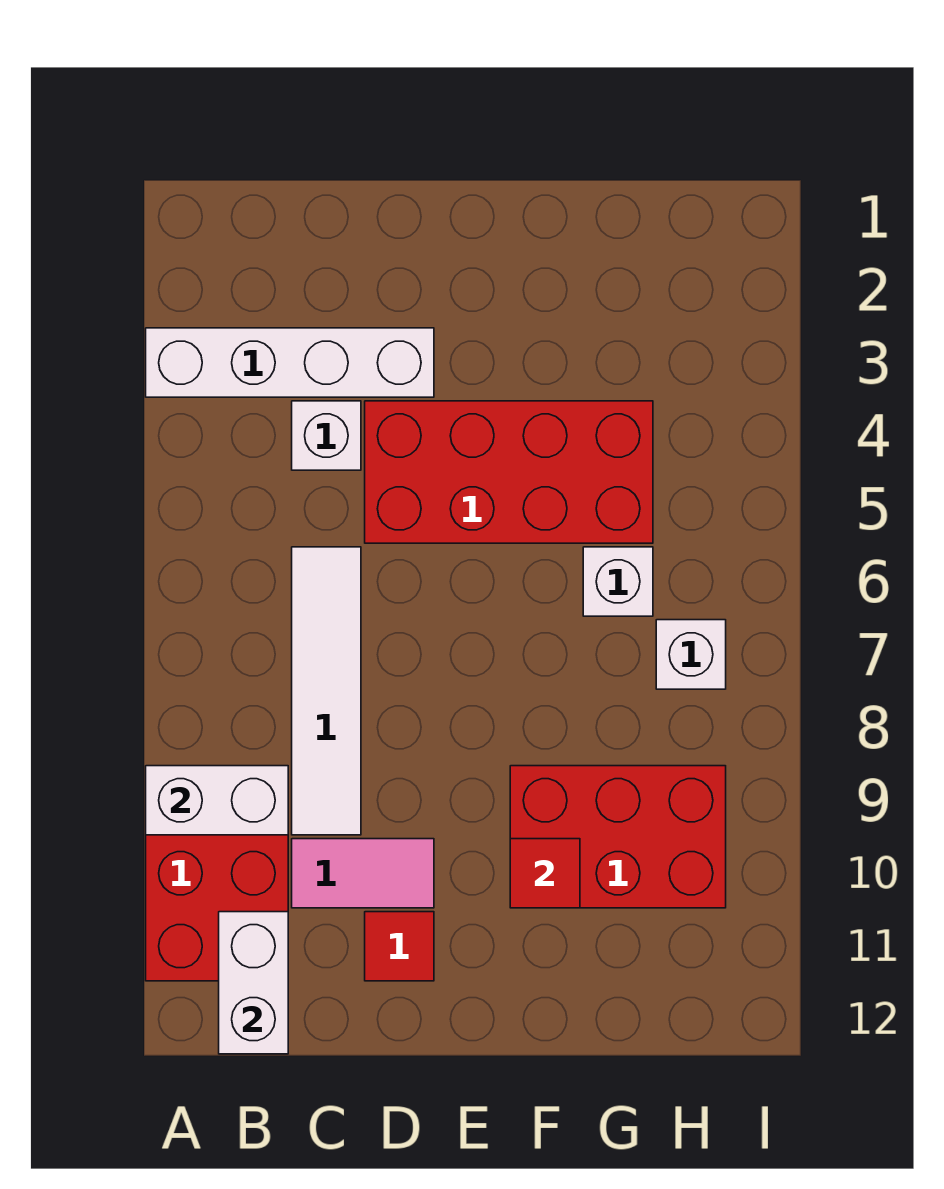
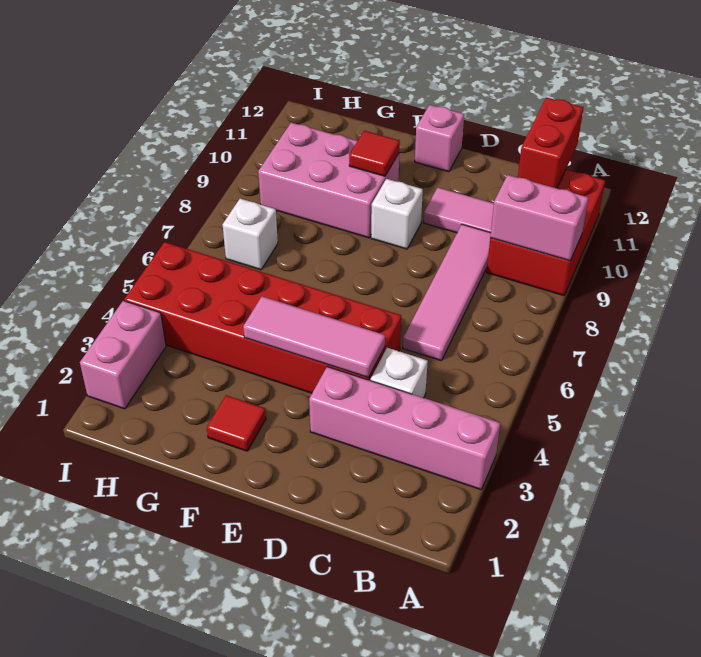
white brick A3:D3 level 1 -> pink brick A3:D3 level 1
white brick A9:B9 level 2 -> pink brick A9:B9 level 2
white brick B11:B12 level 2 -> red brick B11:B12 level 2
white tile C6:C9 level 1 -> pink tile C6:C9 level 1
red brick D4:G5 level 1 -> red brick D4:I5 level 1
none -> pink tile D4:F4 level 2
red tile D11 level 1 -> red tile F2 level 1
none -> pink brick E12 level 1
red brick F9:H10 level 1 -> pink brick F9:H10 level 1
white brick G6 level 1 -> white brick E9 level 1
none -> pink brick I2:I3 level 1

